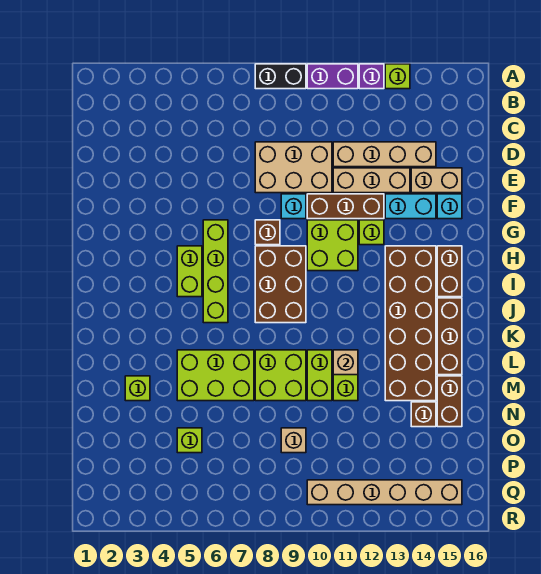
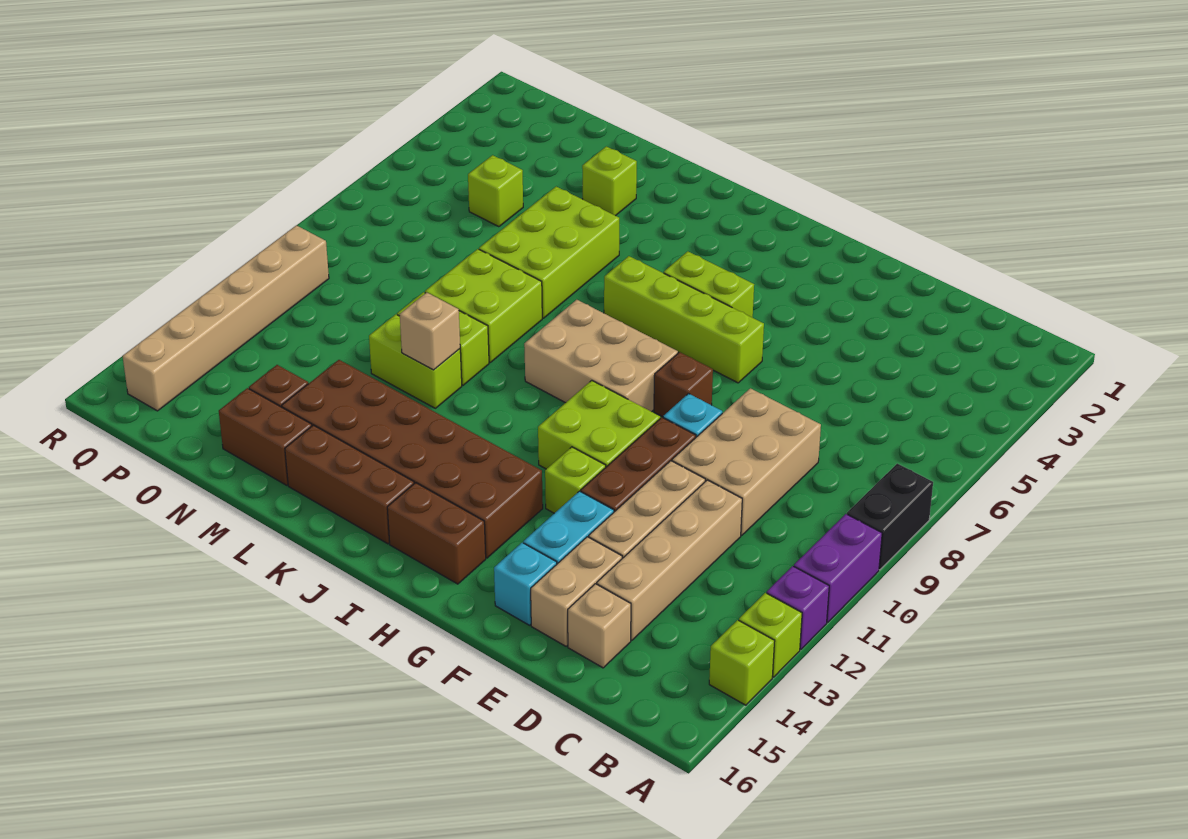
none -> lime brick A14 level 1
brown brick H8:J9 level 1 -> tan brick H8:J9 level 1
tan brick O9 level 1 -> tan brick D15 level 1

